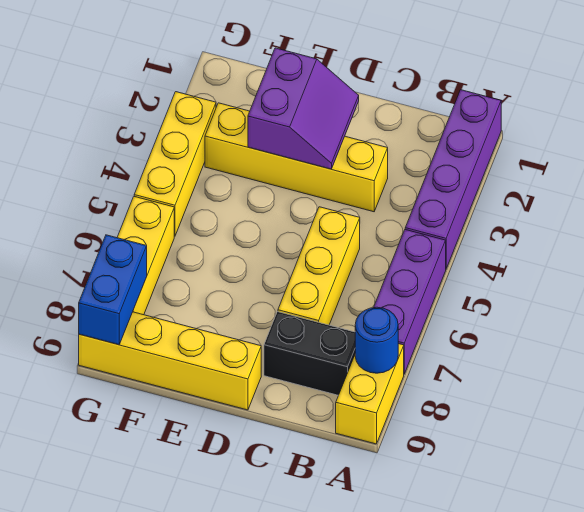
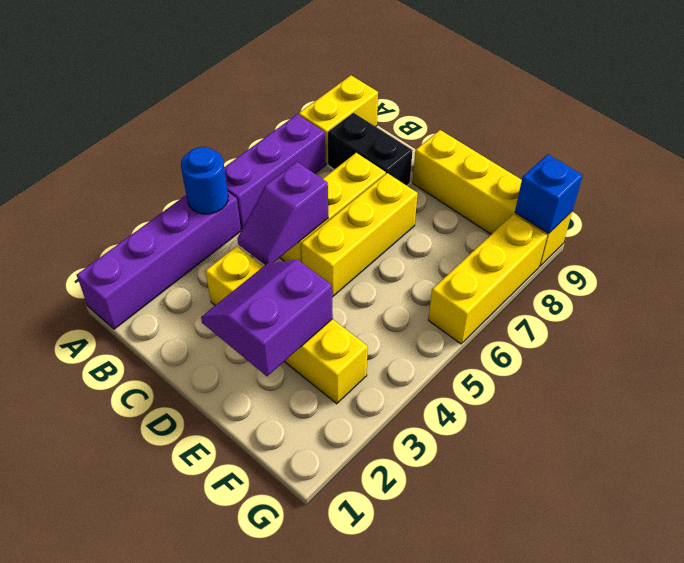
blue round brick A8 level 2 -> blue round brick A4 level 2
none -> purple slope C4:C5 level 2 top 5
yellow brick G3:G5 level 1 -> yellow brick D5:D7 level 1
blue brick G8:G9 level 2 -> blue brick G9 level 2

